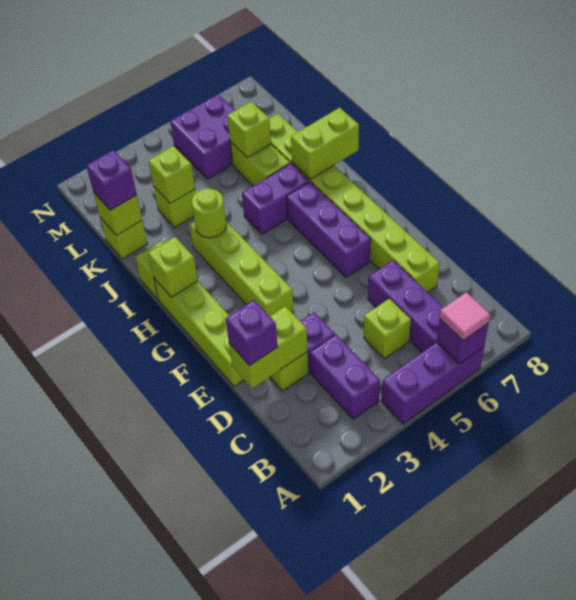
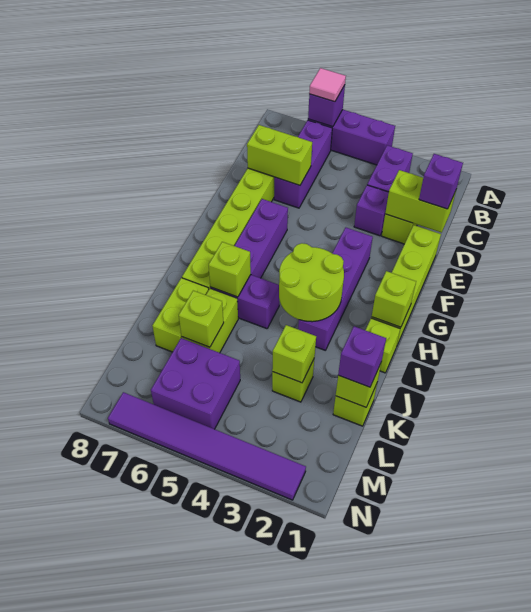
lime brick C5 level 1 -> lime brick I6 level 2
lime brick F3:I3 level 1 -> purple brick F3:I3 level 1
lime round brick I3 level 2 -> lime round brick H3:I4 level 2
lime brick I7:I8 level 2 -> lime brick D6:D7 level 2
none -> purple tile N2:N7 level 1

